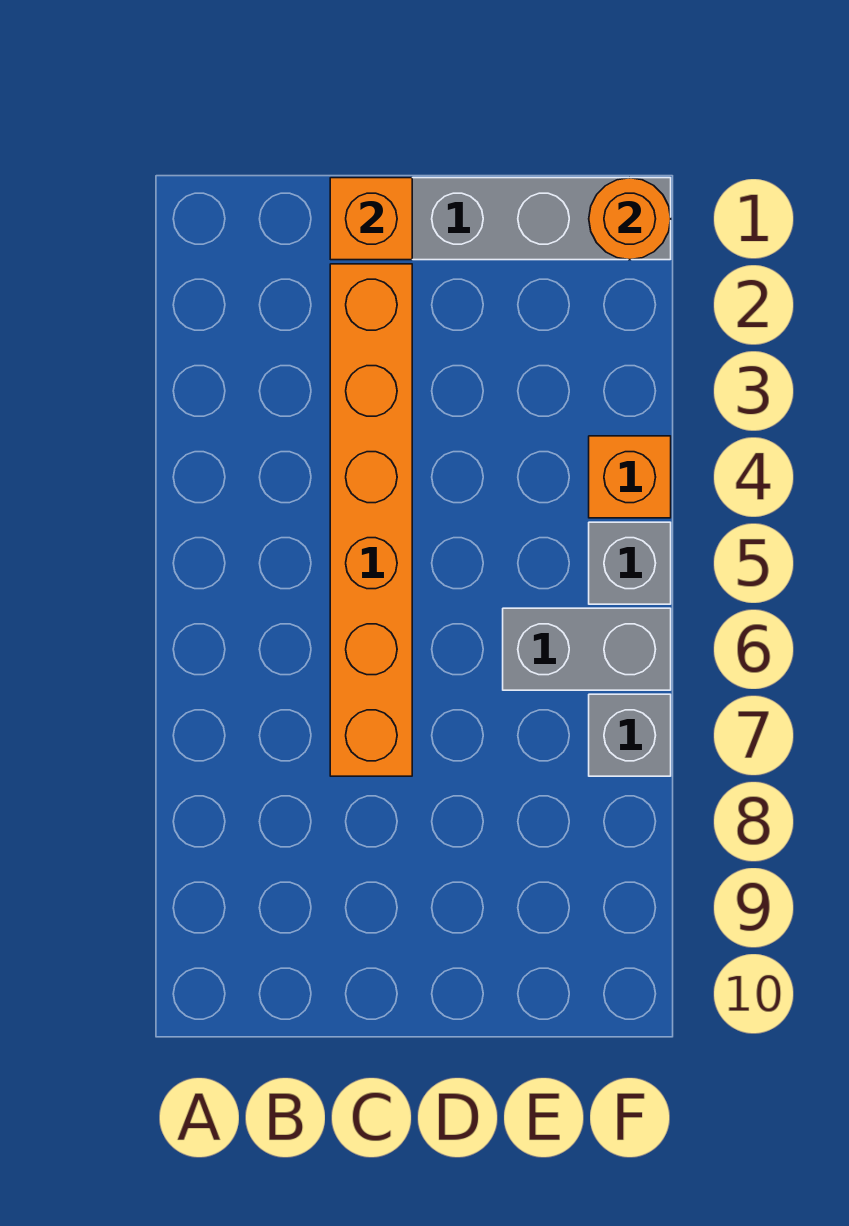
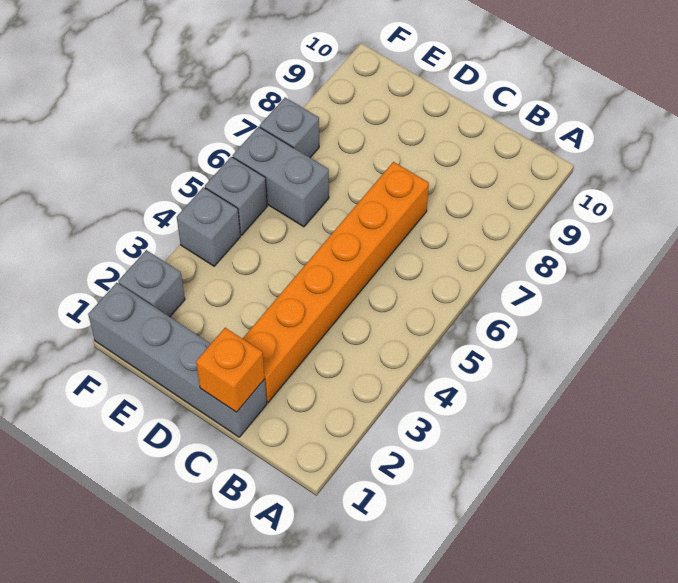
orange round brick F1 level 2 -> none
none -> grey brick F2 level 1
orange brick F4 level 1 -> grey brick F4 level 1

